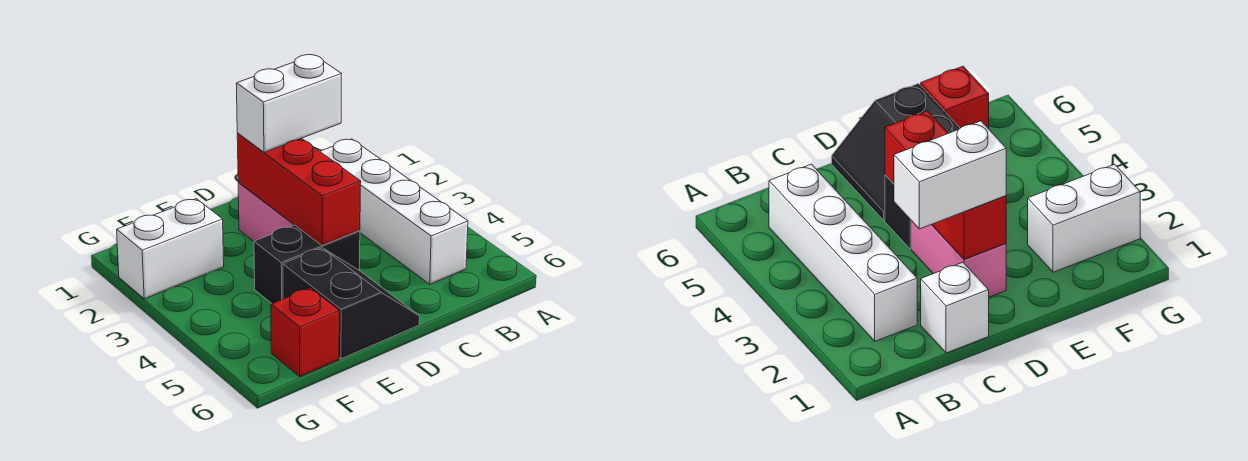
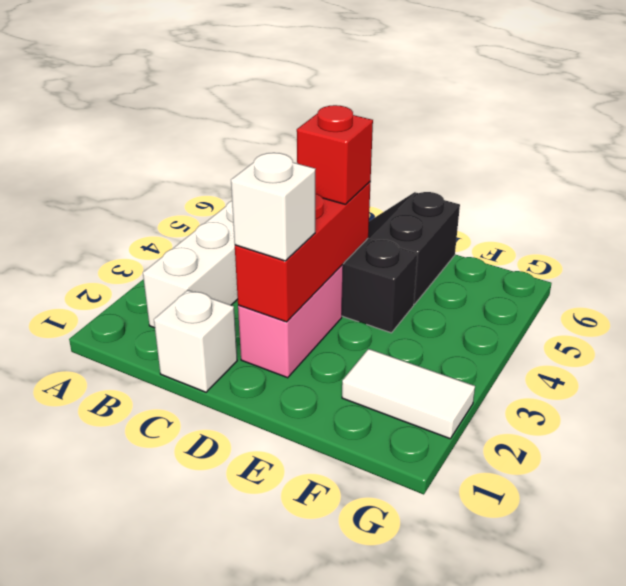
white brick C2:D2 level 3 -> white brick D2 level 3
white brick F2:G2 level 1 -> white tile F2:G2 level 1
red brick F6 level 1 -> red brick D4 level 3

